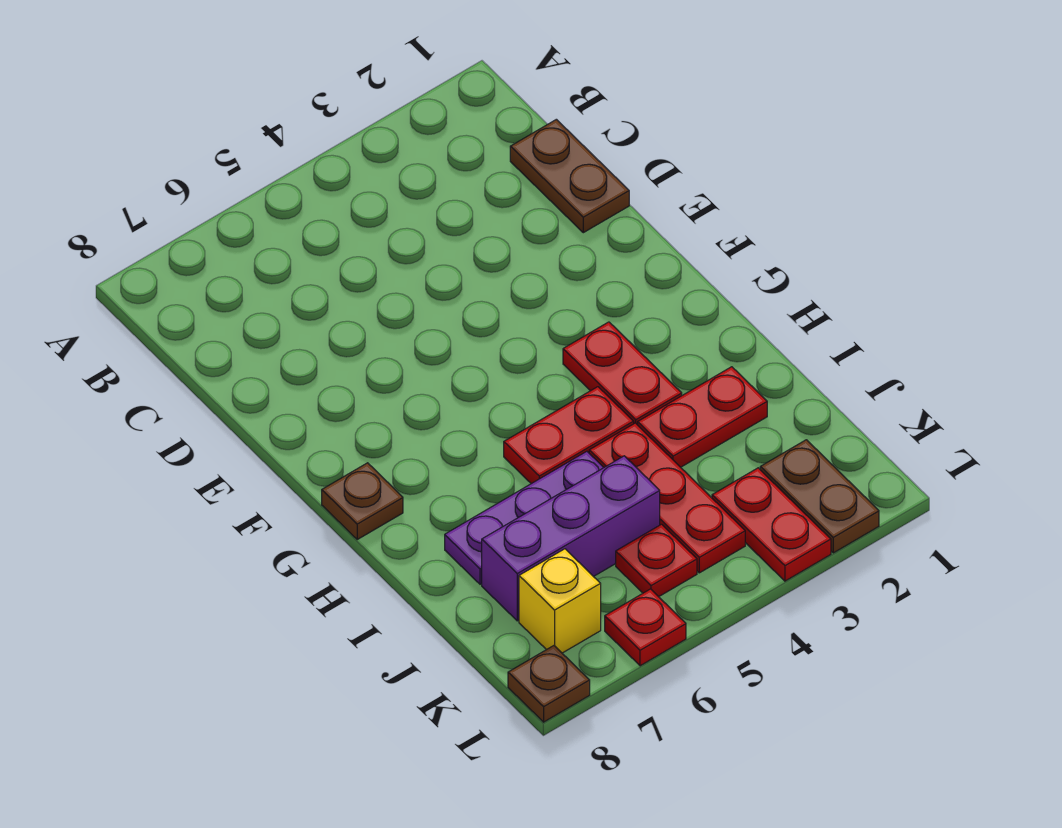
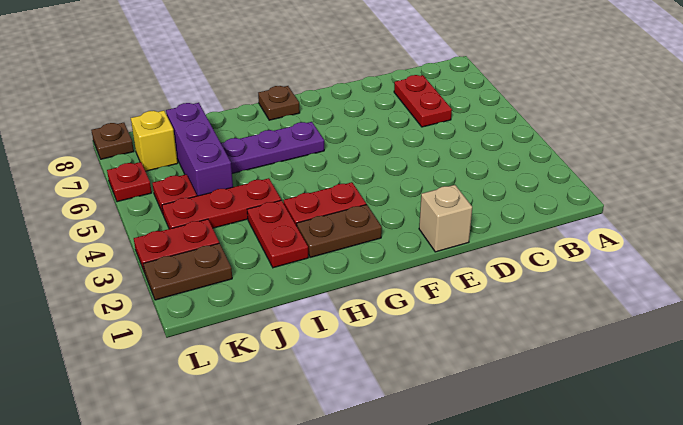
brown plate C1:D1 level 1 -> brown plate G2:H2 level 1
none -> tan brick E1 level 1
red plate H4:H5 level 1 -> red plate C6:C7 level 1
purple plate I5:I7 level 1 -> purple plate G6:I6 level 1

